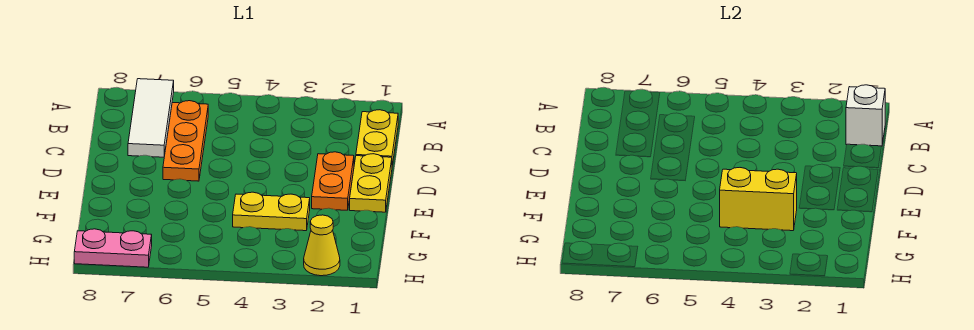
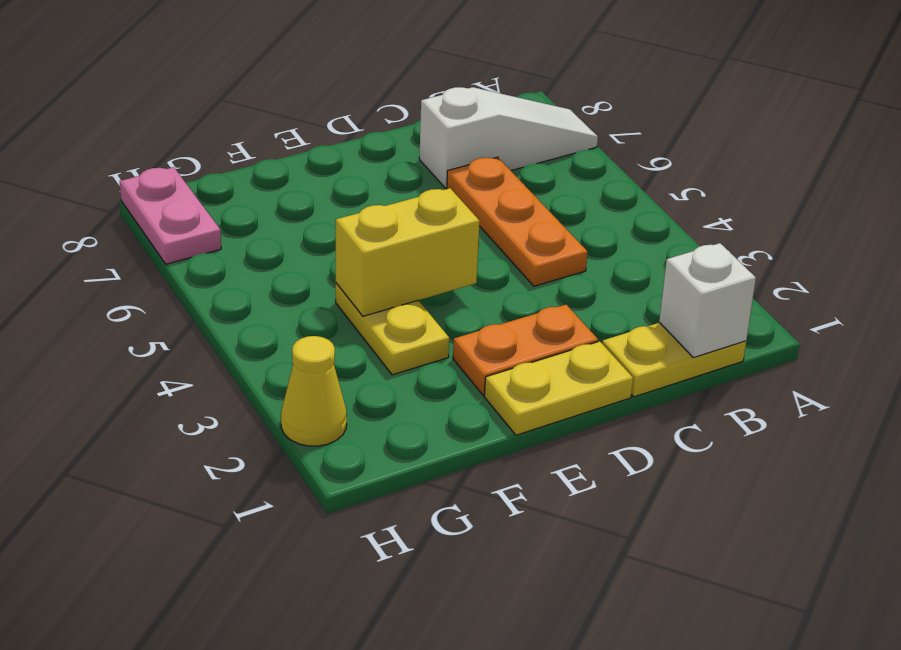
white tile A7:C7 level 1 -> white slope A7:C7 level 1 top C
orange plate B6:D6 level 1 -> orange plate C4:C6 level 1
yellow brick F3:F4 level 2 -> yellow brick E4:F4 level 2

